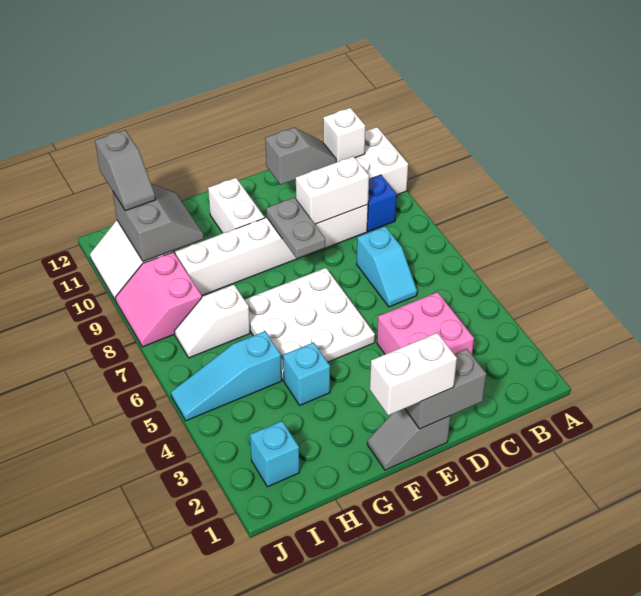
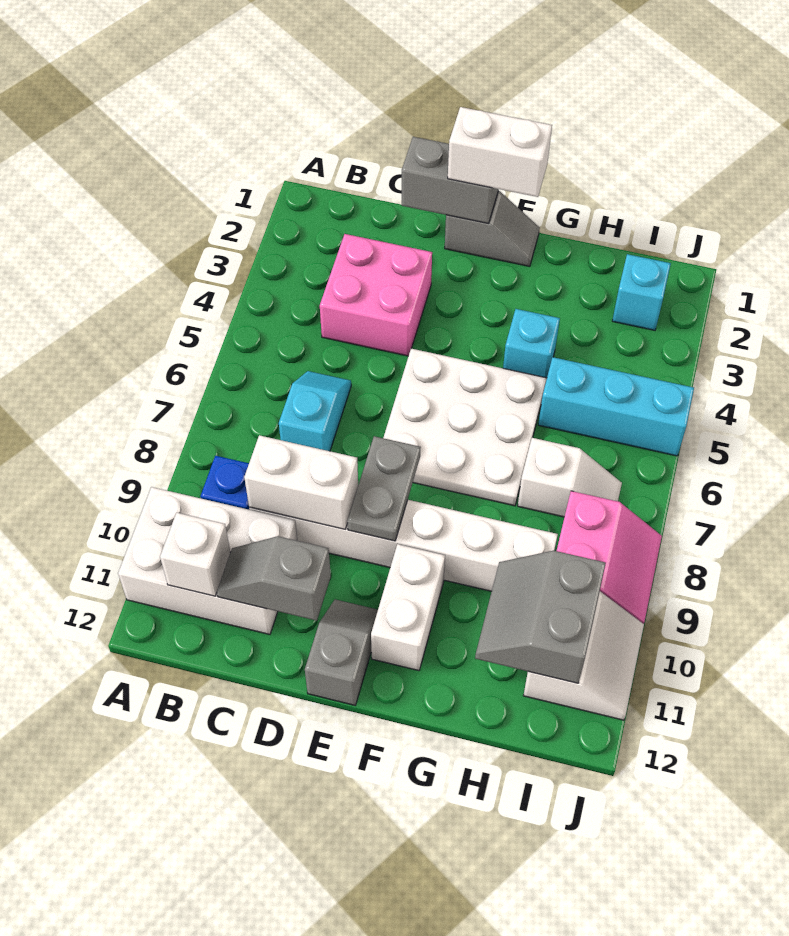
cyan slope H5:J5 level 1 top H -> cyan brick H5:J5 level 1
grey slope I11:I12 level 3 top 12 -> grey slope E11:E12 level 1 top 12

